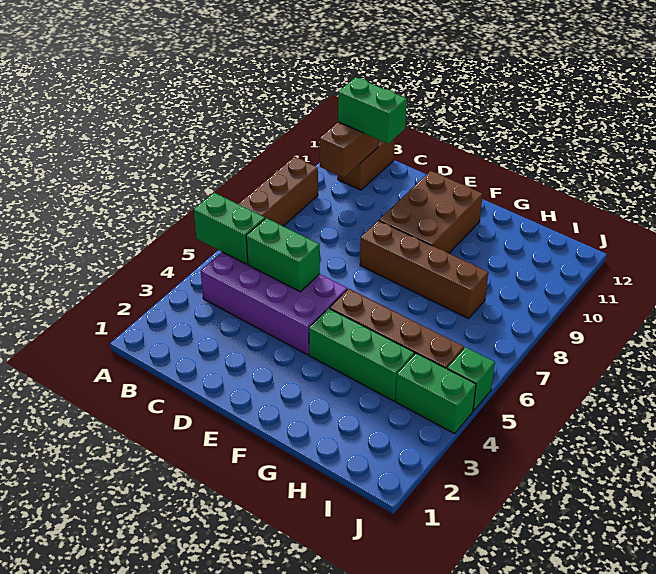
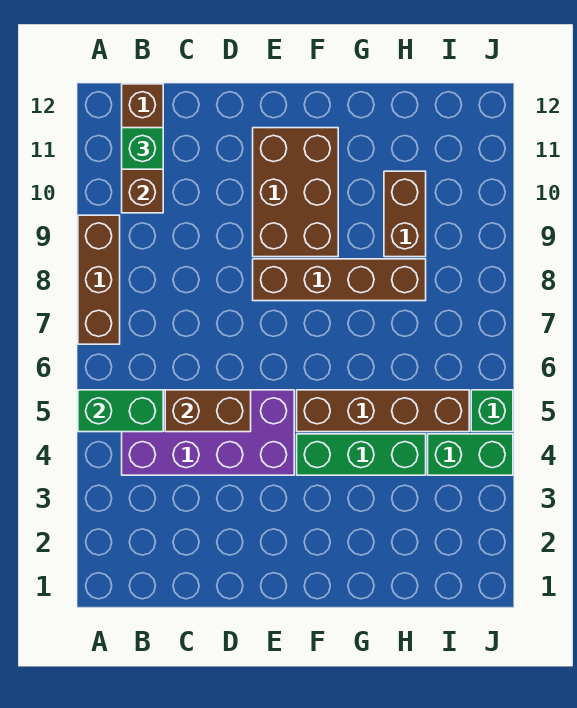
green brick B11:C11 level 3 -> green brick B11 level 3
green brick C5:D5 level 2 -> brown brick C5:D5 level 2
none -> brown brick H9:H10 level 1

